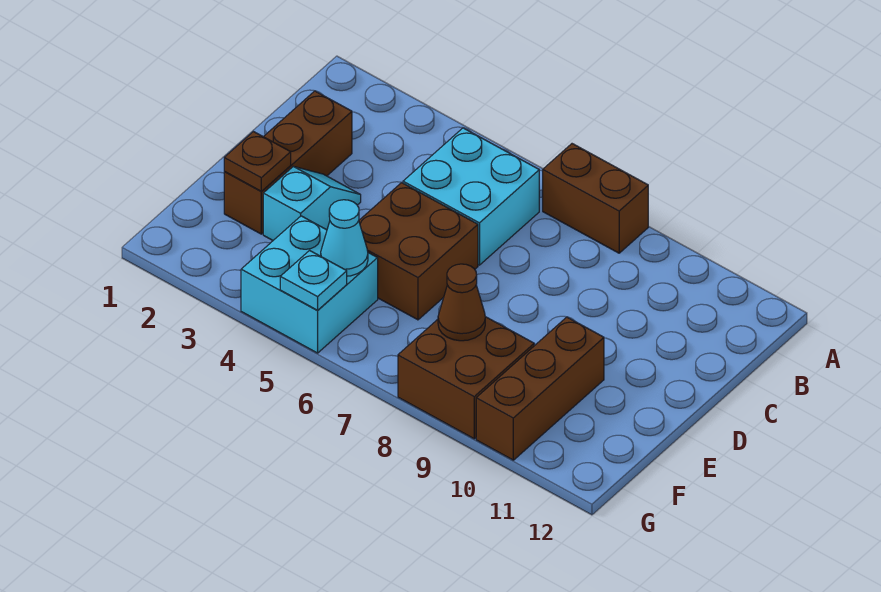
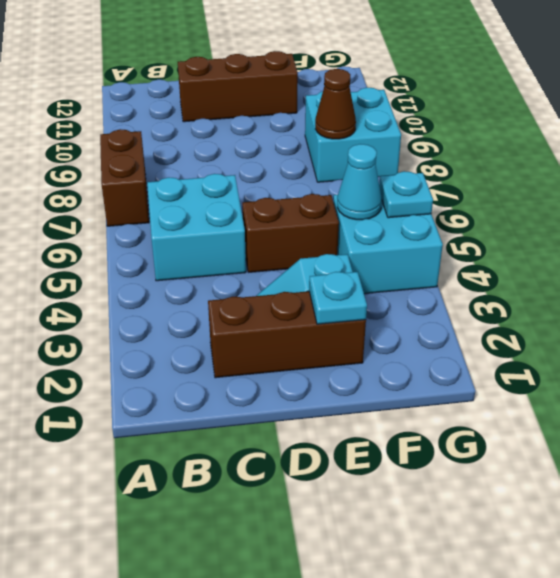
brown brick D5:E6 level 1 -> brown brick D5:E5 level 1
brown plate E2 level 2 -> cyan plate E2 level 2
brown brick E10:G10 level 1 -> brown brick C11:E11 level 1
brown brick F8:G9 level 1 -> cyan brick F8:G9 level 1

